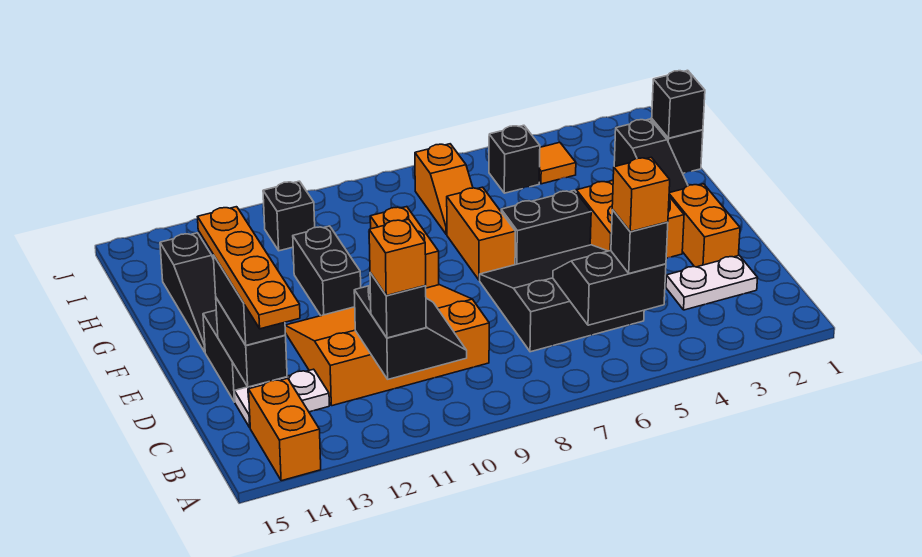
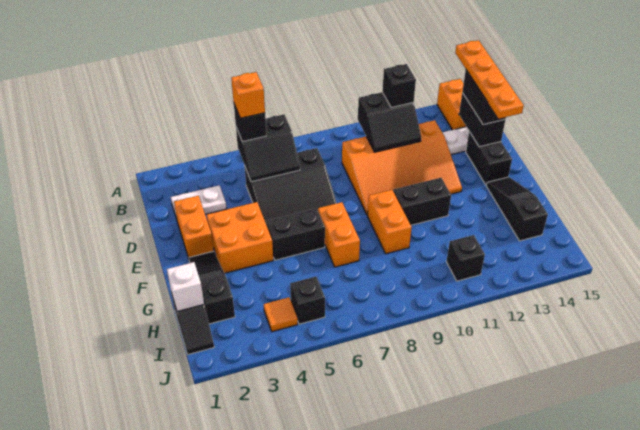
black slope B10:C11 level 2 top 11 -> black slope B10:C11 level 2 top B
orange brick B11 level 4 -> none
black brick F11:G11 level 1 -> black brick F10:F11 level 1
black brick H1 level 2 -> white brick H1 level 2
orange slope H7:I7 level 1 top I -> none

